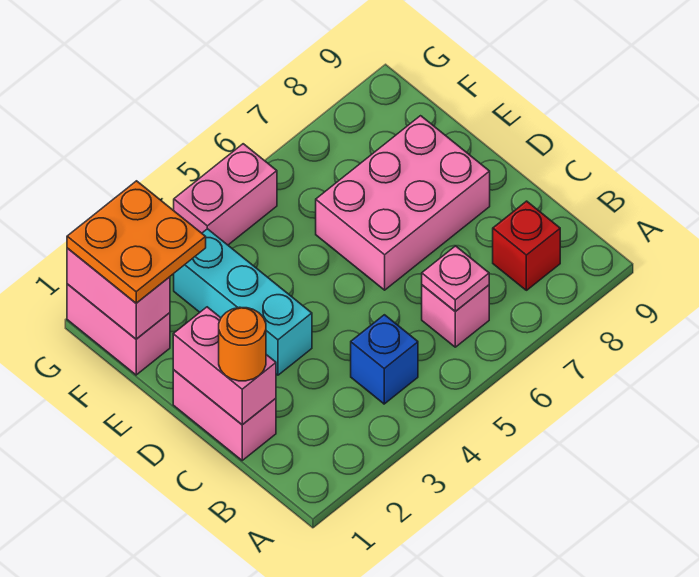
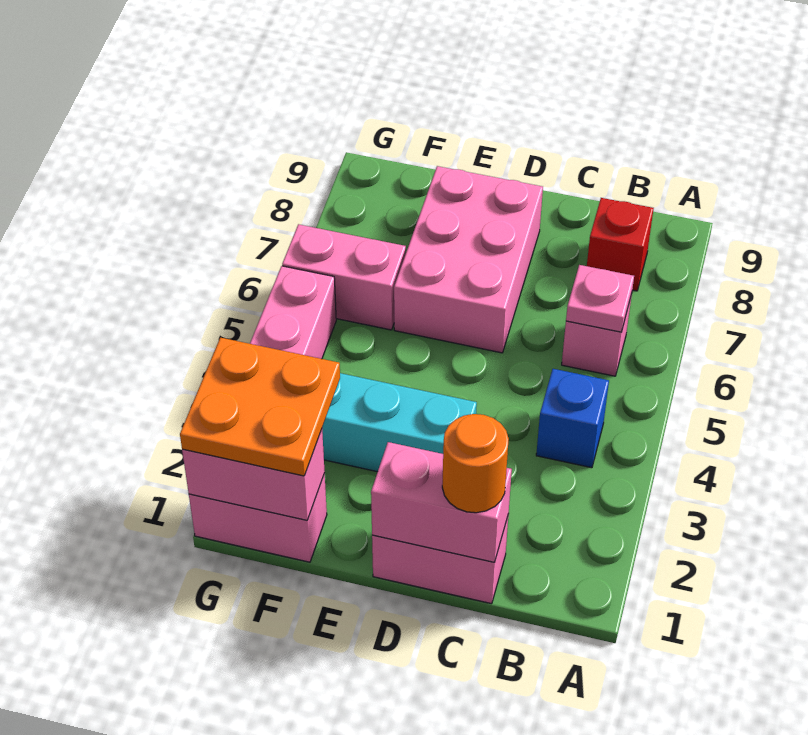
none -> pink brick F6:G6 level 1

